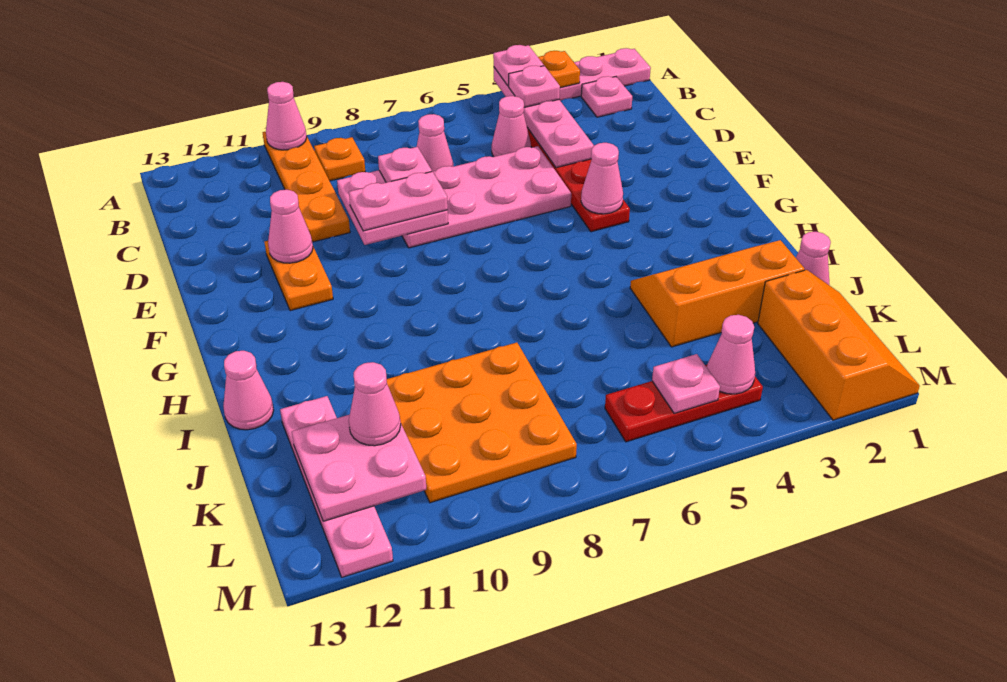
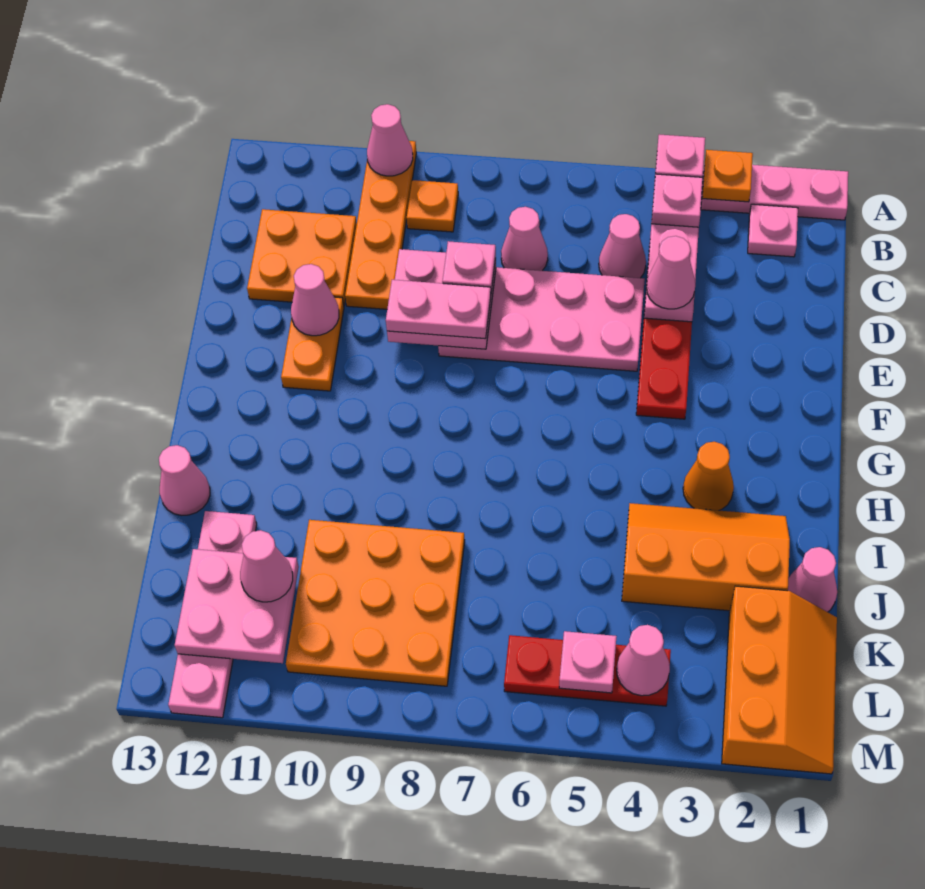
none -> orange plate C11:D12 level 1
pink cone F4 level 2 -> pink cone D4 level 3
none -> orange cone H3 level 1

